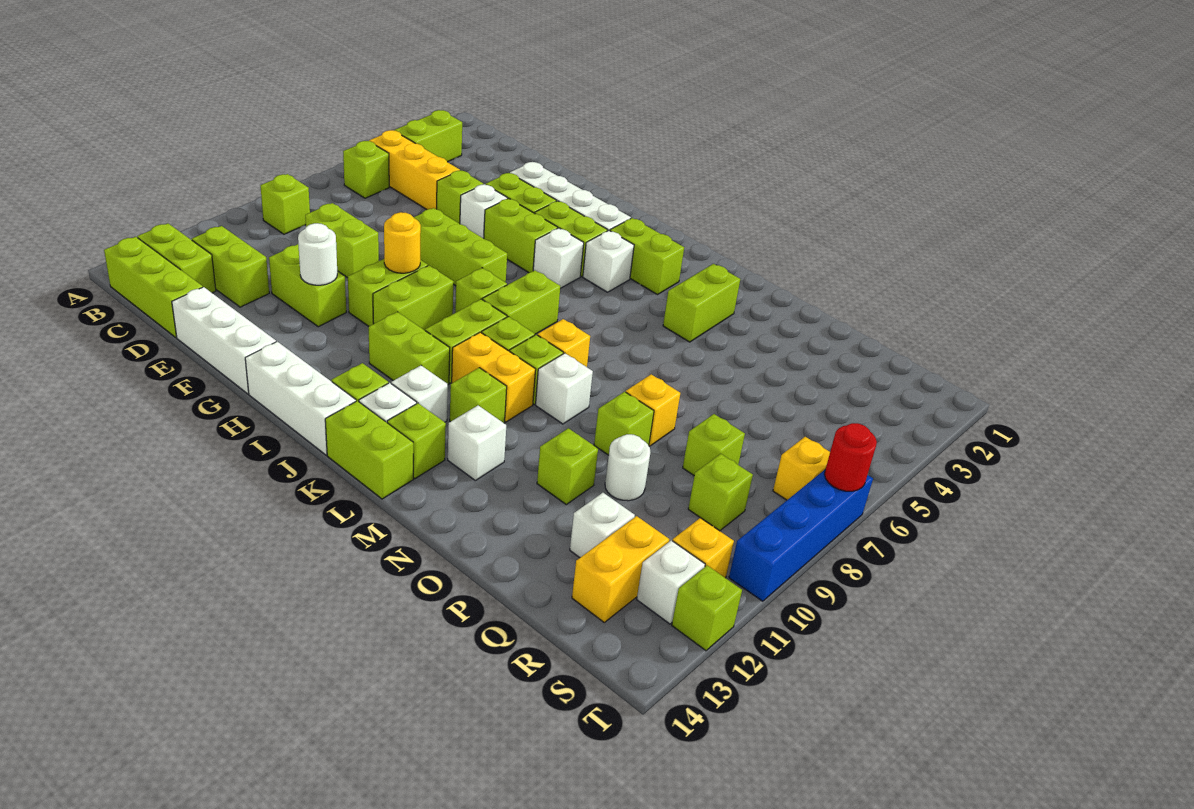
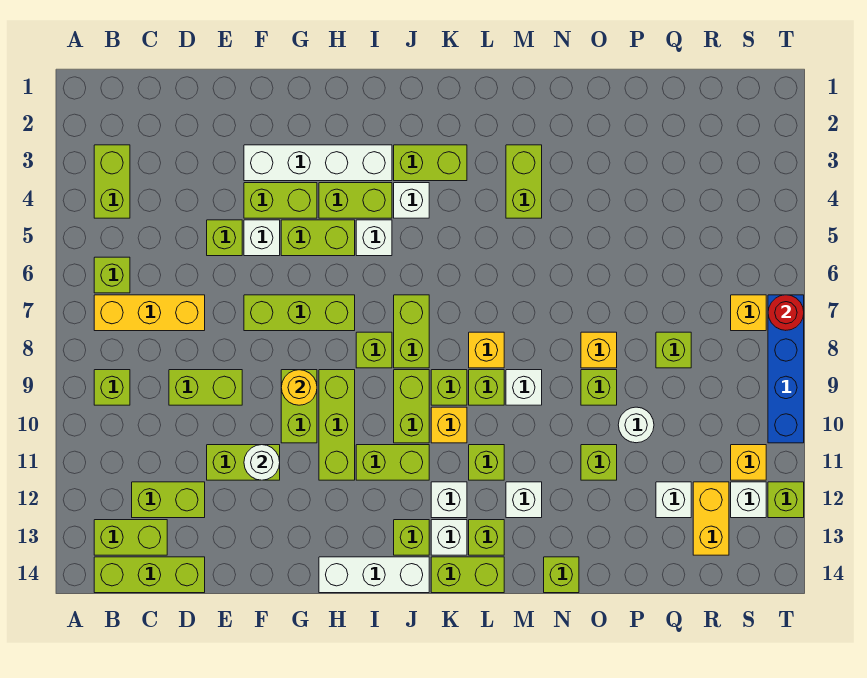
yellow brick B5:D5 level 1 -> yellow brick B7:D7 level 1
white brick E14:G14 level 1 -> none
lime brick H9:H10 level 1 -> lime brick H9:H11 level 1
yellow brick K10:L10 level 1 -> yellow brick K10 level 1
lime brick R9 level 1 -> lime brick N14 level 1

